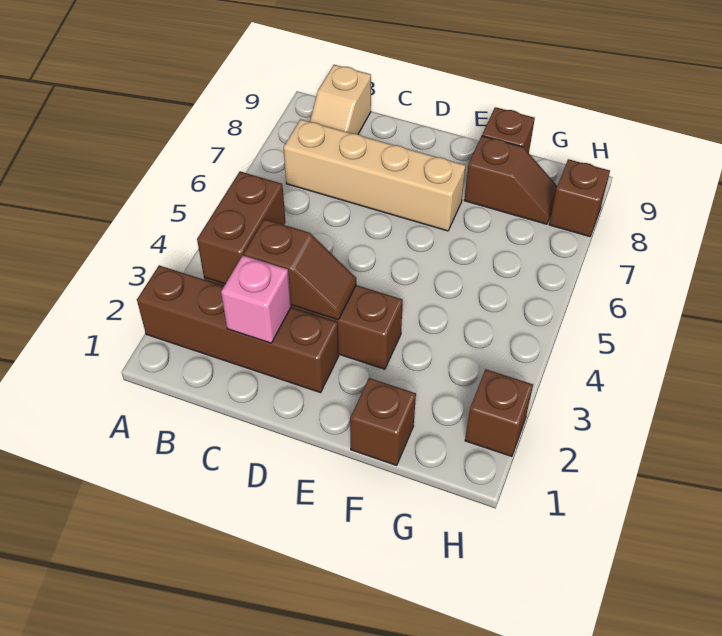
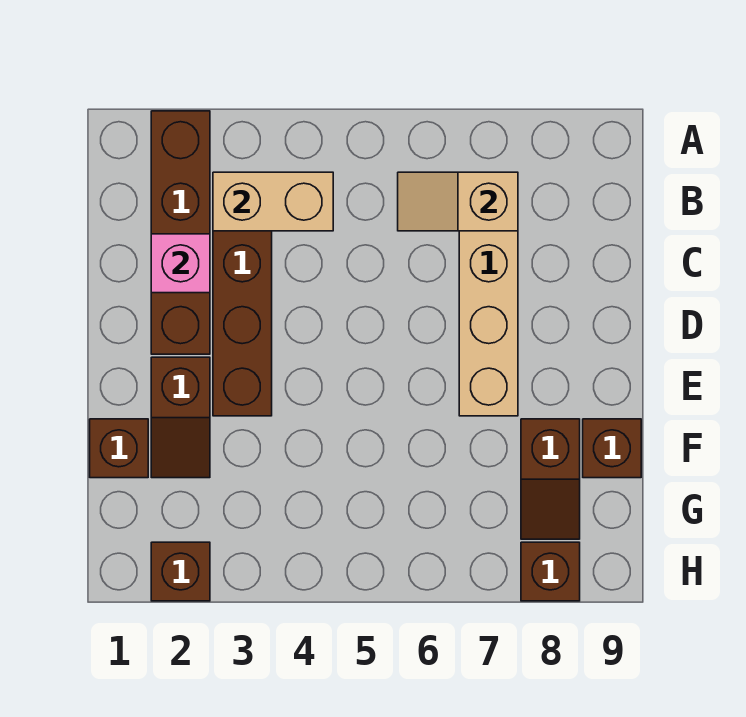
brown brick B3:B4 level 2 -> tan brick B3:B4 level 2
tan slope B8:B9 level 1 top 9 -> tan slope B6:B7 level 2 top 7
brown slope C3:D3 level 2 top C -> brown slope E2:F2 level 1 top E

